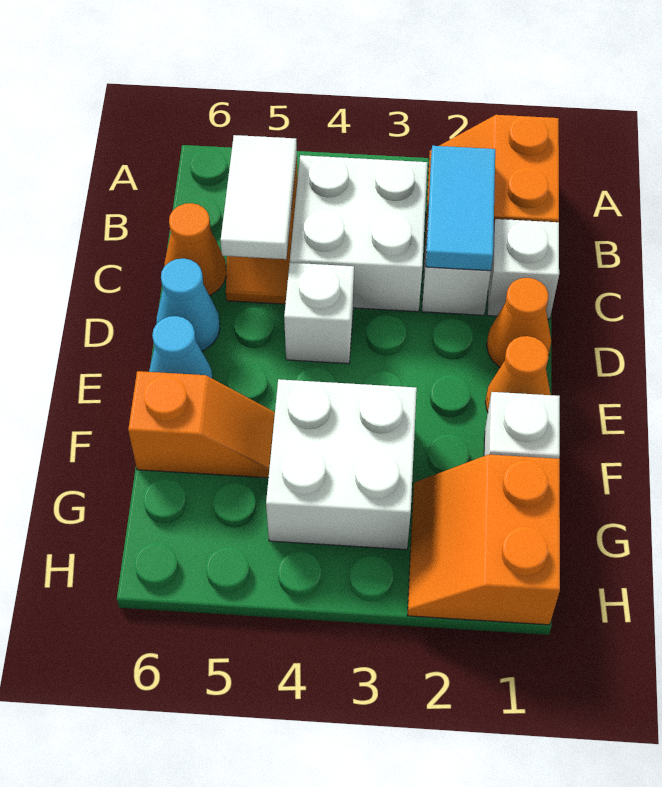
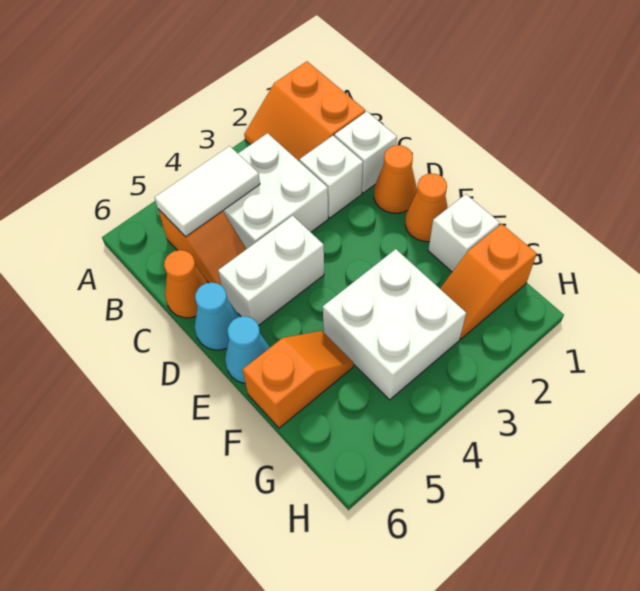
cyan tile B2:C2 level 2 -> none
white tile B5:C5 level 2 -> white tile B4:B5 level 2
white brick D4 level 1 -> white brick D4:D5 level 1
orange slope G1:H2 level 1 top 1 -> orange slope G1:G2 level 1 top 1

